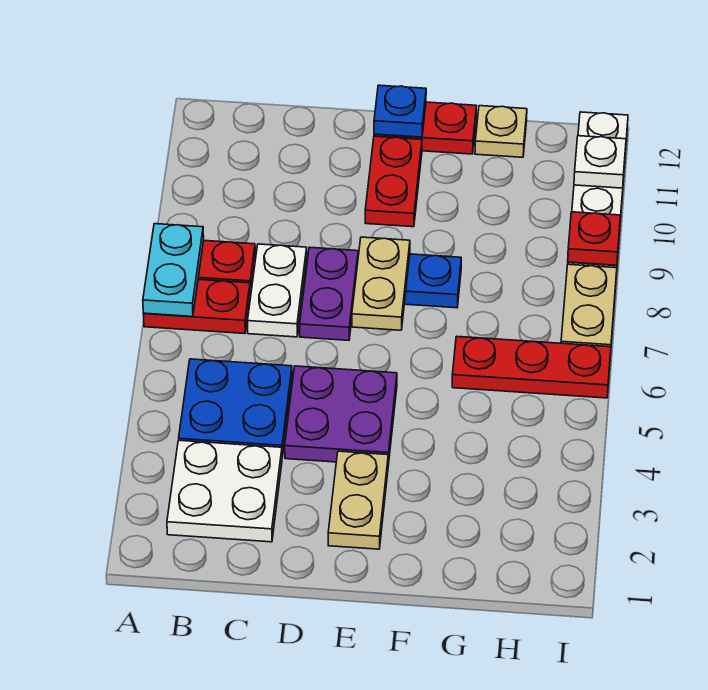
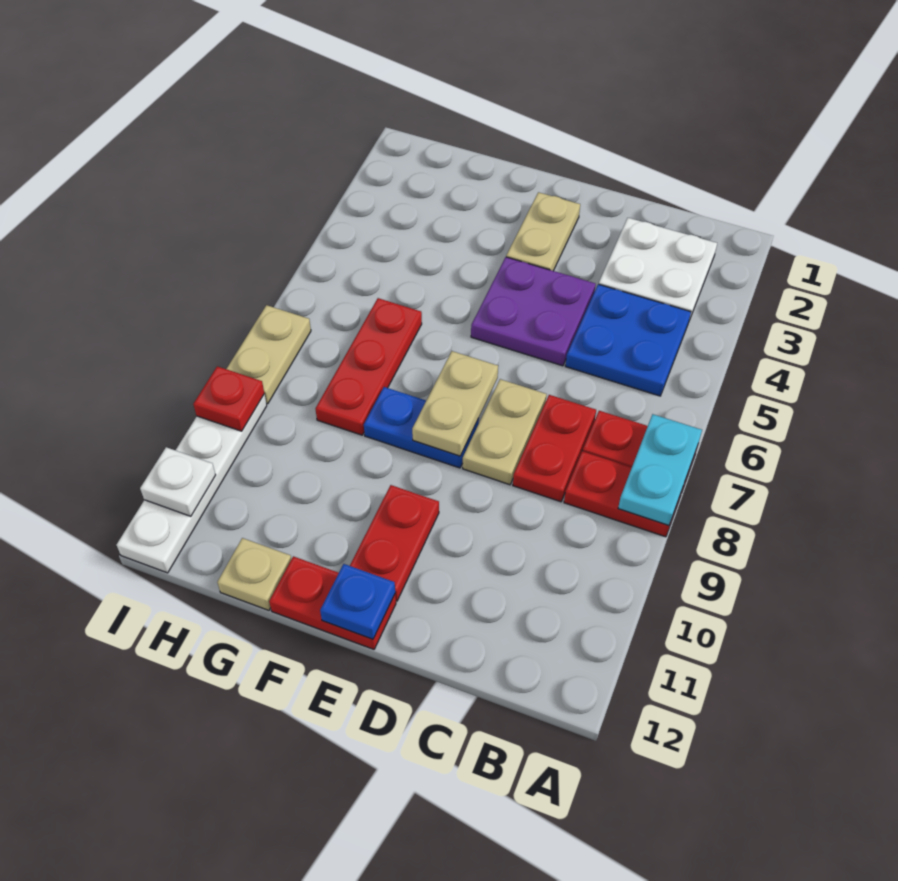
white plate C7:C8 level 1 -> red plate C7:C8 level 1
purple plate D7:D8 level 1 -> tan plate D7:D8 level 1
red plate G6:I6 level 1 -> red plate G6:G8 level 1

